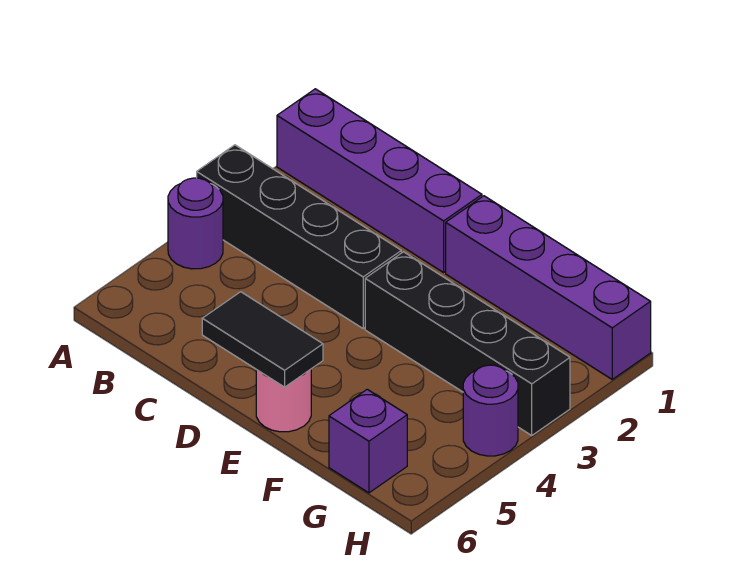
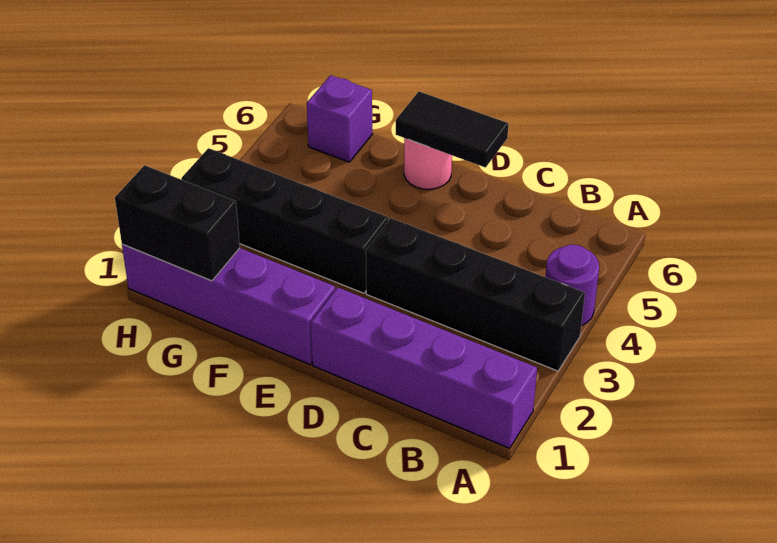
none -> black brick G1:H1 level 2
purple round brick H4 level 1 -> none

